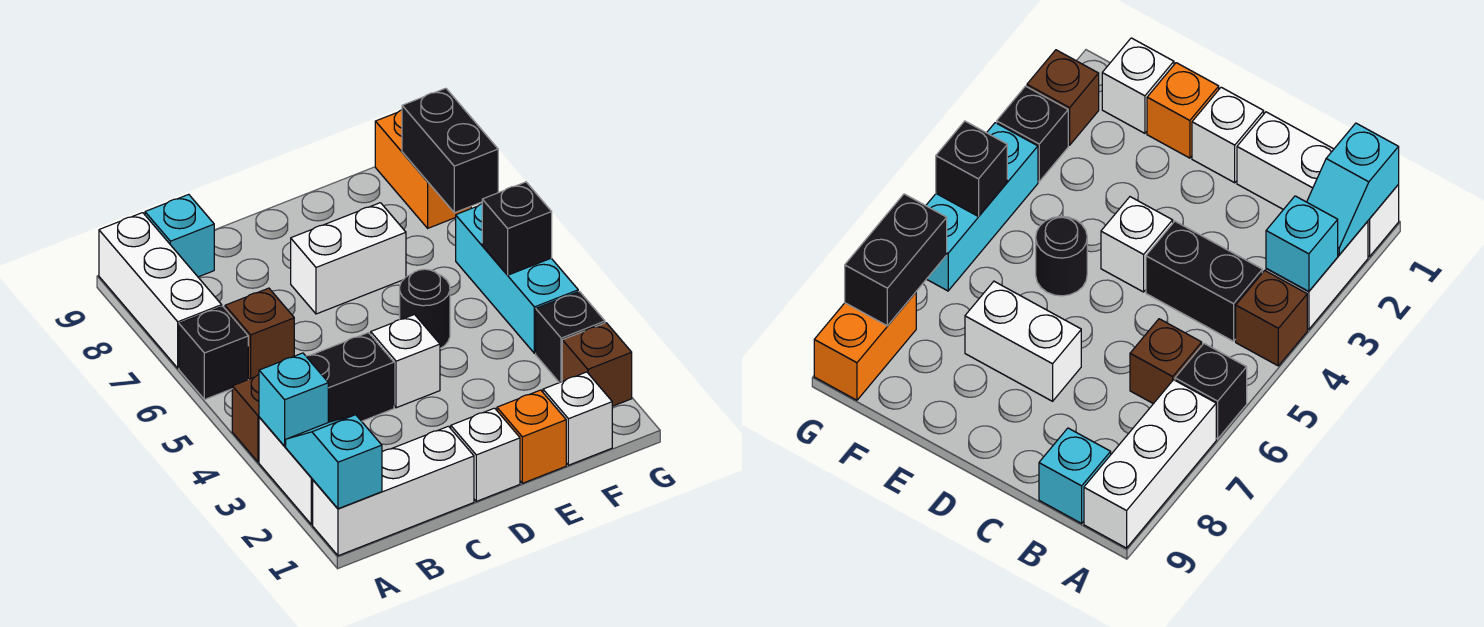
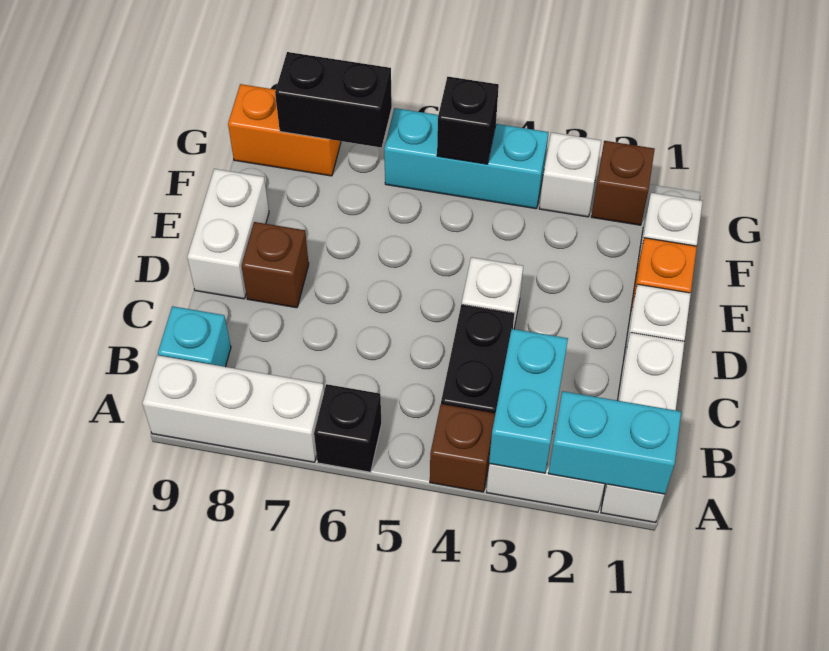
cyan slope A1:A2 level 2 top 1 -> cyan brick A1:A2 level 2
cyan brick A3 level 2 -> cyan brick A3:B3 level 2
brown brick B6 level 1 -> brown brick D8 level 1
white brick D7:E7 level 1 -> white brick D9:E9 level 1
black round brick E5 level 1 -> none
black brick G3 level 1 -> white brick G3 level 1

